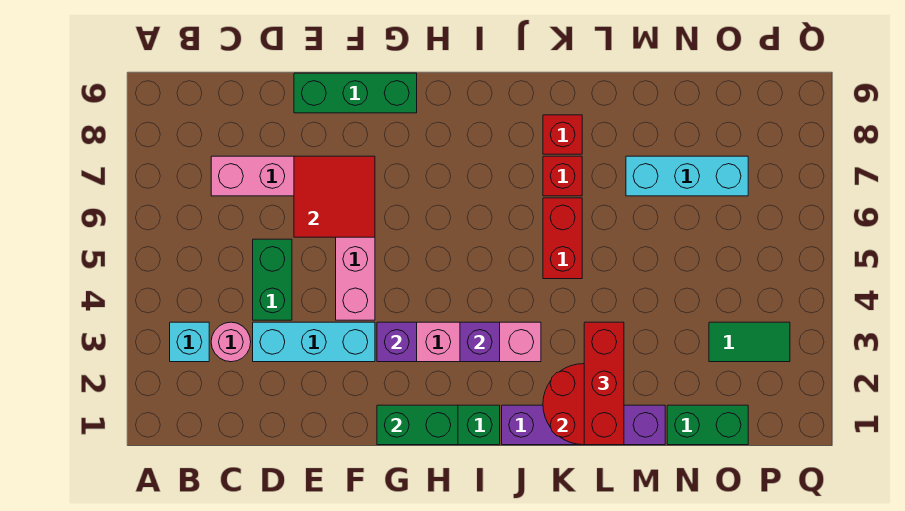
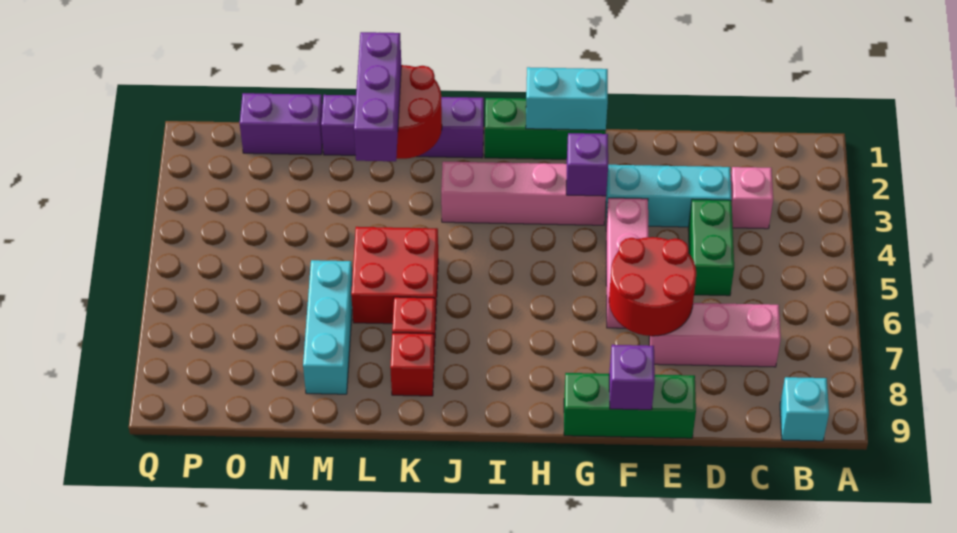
cyan brick B3 level 1 -> cyan brick B9 level 1
pink round brick C3 level 1 -> pink brick C3 level 1
red tile E6:F7 level 2 -> red round brick E6:F7 level 2
green brick G1:H1 level 2 -> cyan brick G1:H1 level 2
purple brick I3 level 2 -> purple brick F9 level 2
red brick K5:K6 level 1 -> red brick K5:L6 level 1
red brick L1:L3 level 3 -> purple brick L1:L3 level 3
cyan brick M7:O7 level 1 -> cyan brick M6:M8 level 1
green brick N1:O1 level 1 -> purple brick N1:O1 level 1
green tile O3:P3 level 1 -> none

